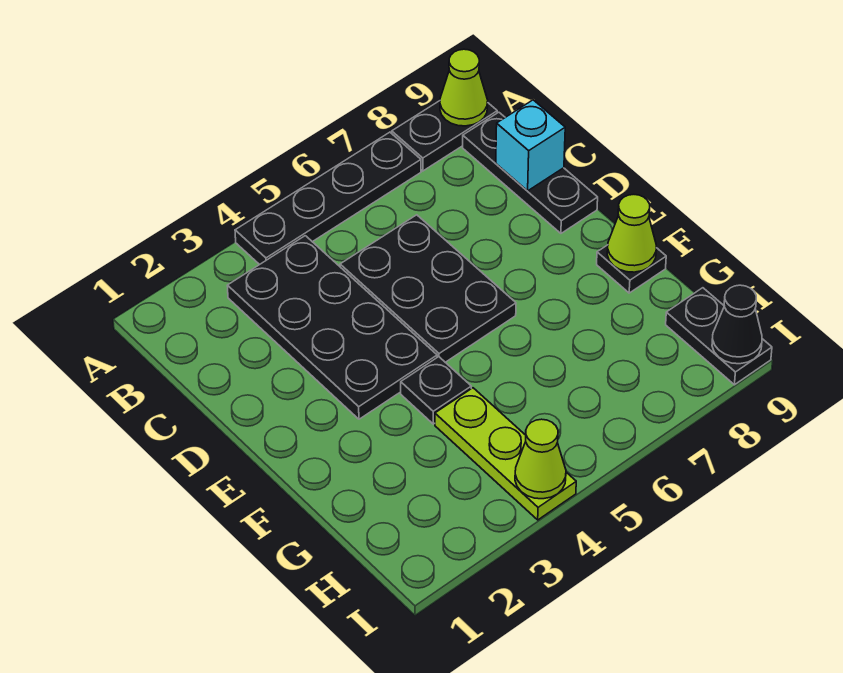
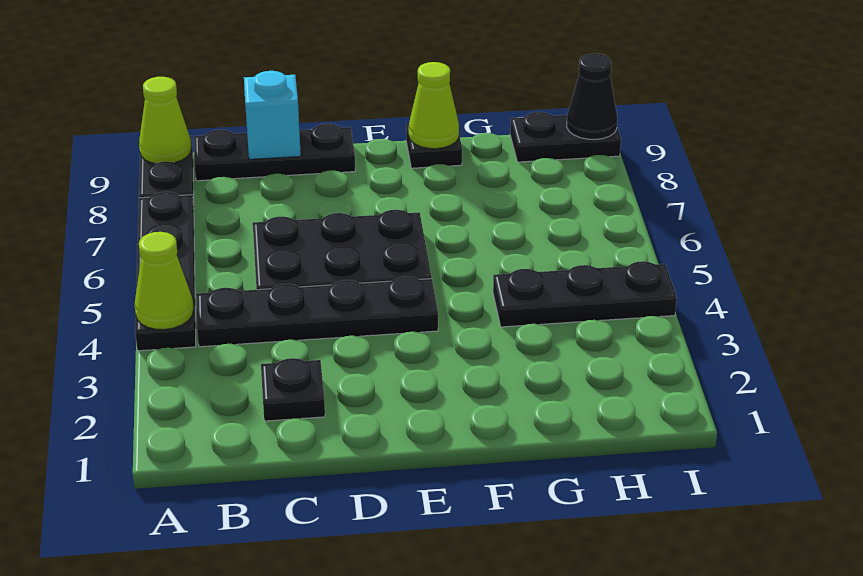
black plate B3:E4 level 1 -> black plate B4:E4 level 1
black plate F4 level 1 -> black plate C2 level 1
lime plate G4:I4 level 1 -> black plate G4:I4 level 1
lime cone I4 level 2 -> lime cone A4 level 2

